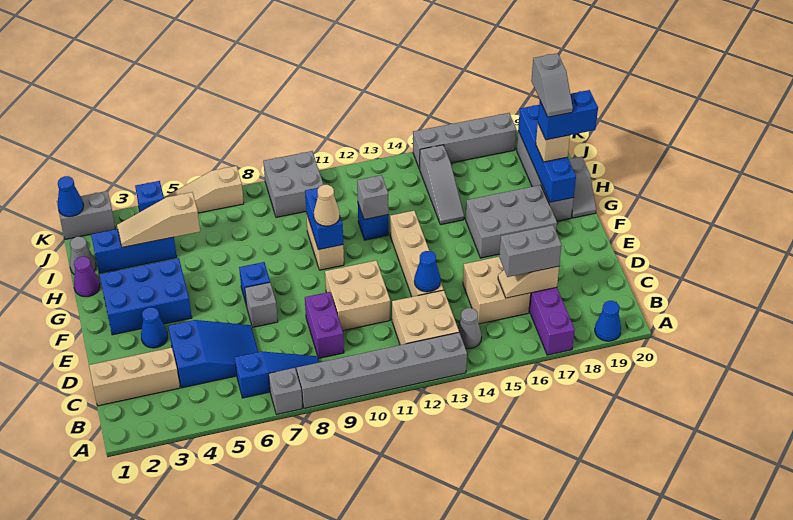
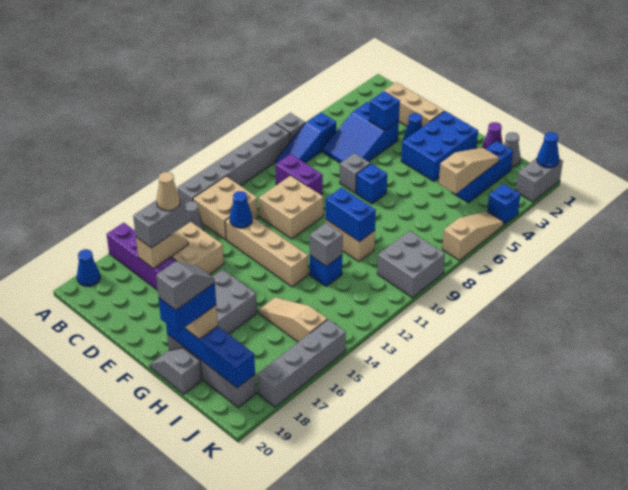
tan brick C1:C3 level 1 -> tan brick C2:E2 level 1
none -> blue brick D4 level 2
tan cone G10 level 3 -> tan cone C16 level 4
grey slope H15:J15 level 1 top J -> tan slope H15:J15 level 1 top J
grey slope H19:I19 level 5 top I -> grey slope H19:H20 level 5 top 20

